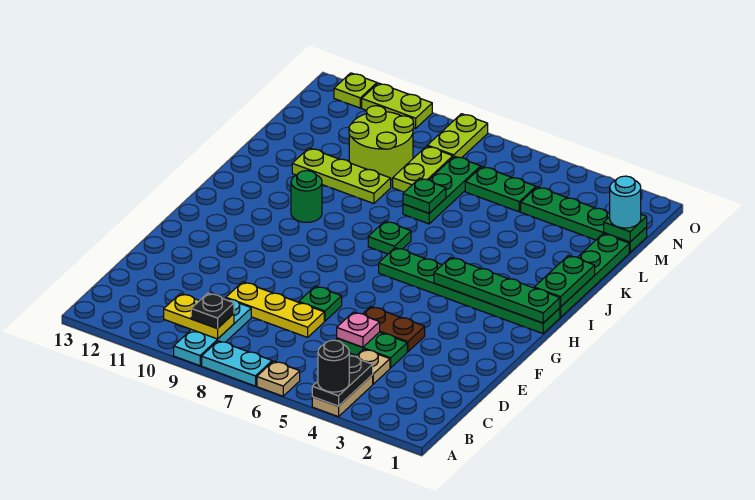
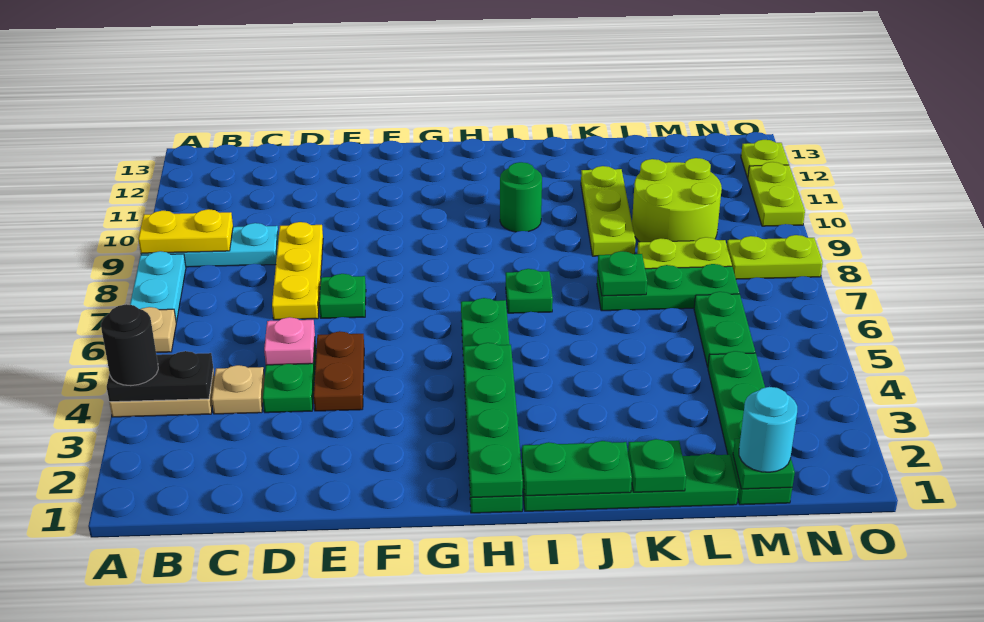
yellow plate B9:B10 level 2 -> yellow plate A9:B9 level 2
black plate B9 level 3 -> none
none -> green plate K1 level 2

